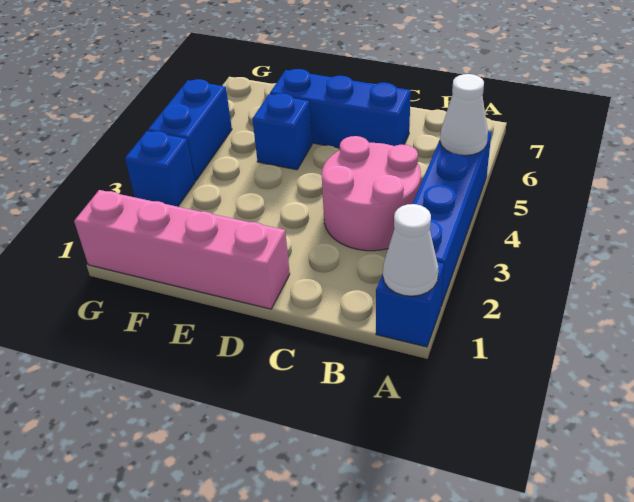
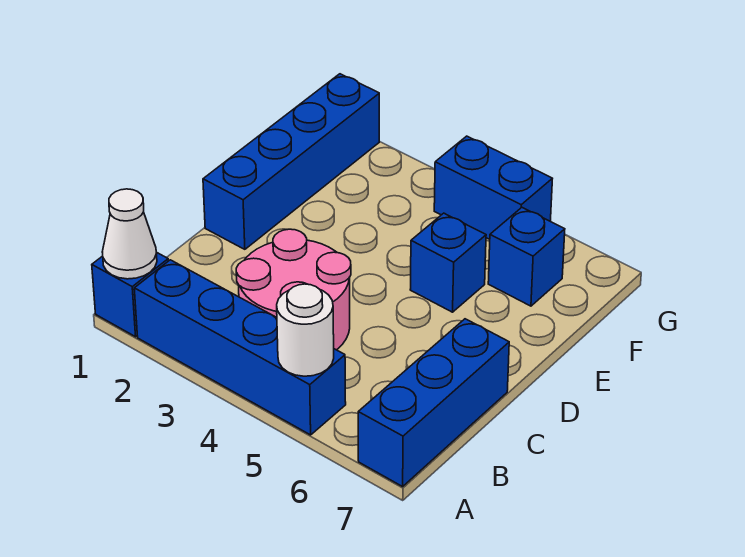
white cone A5 level 2 -> white round brick A5 level 2
blue brick C6:E6 level 1 -> blue brick A7:C7 level 1
pink brick D1:G1 level 1 -> blue brick D1:G1 level 1
blue brick G3 level 1 -> blue brick F6 level 1

